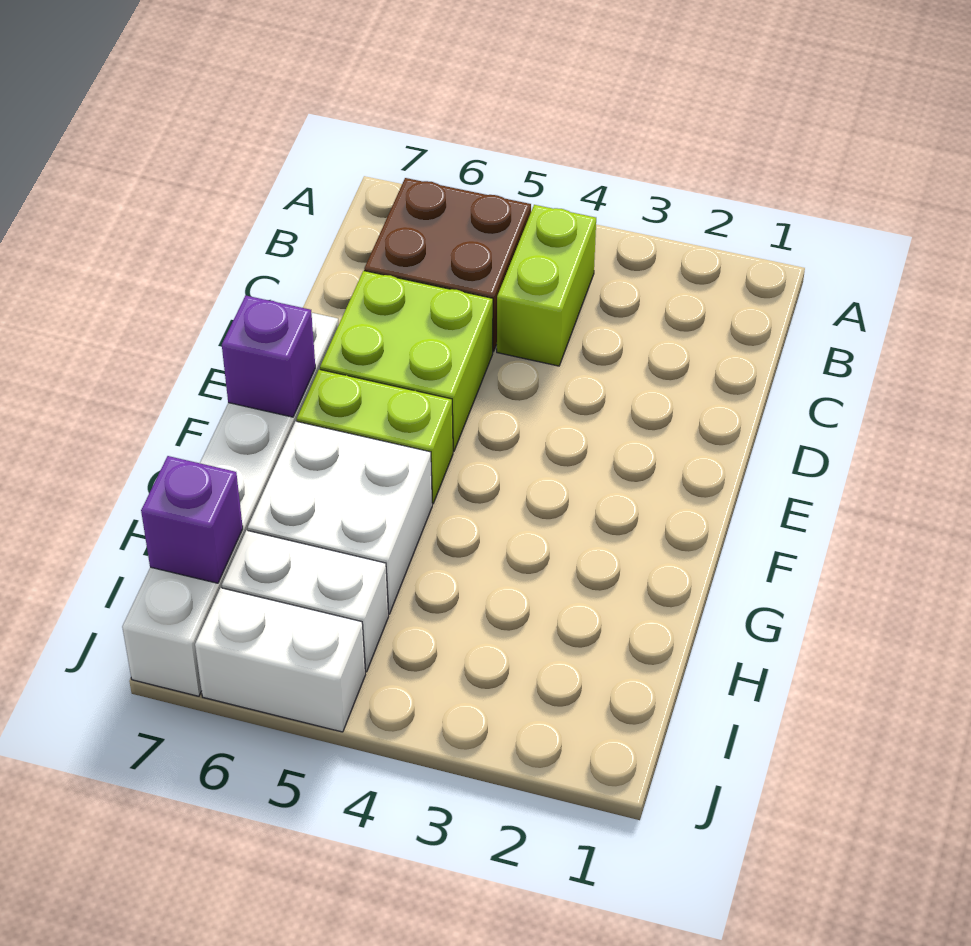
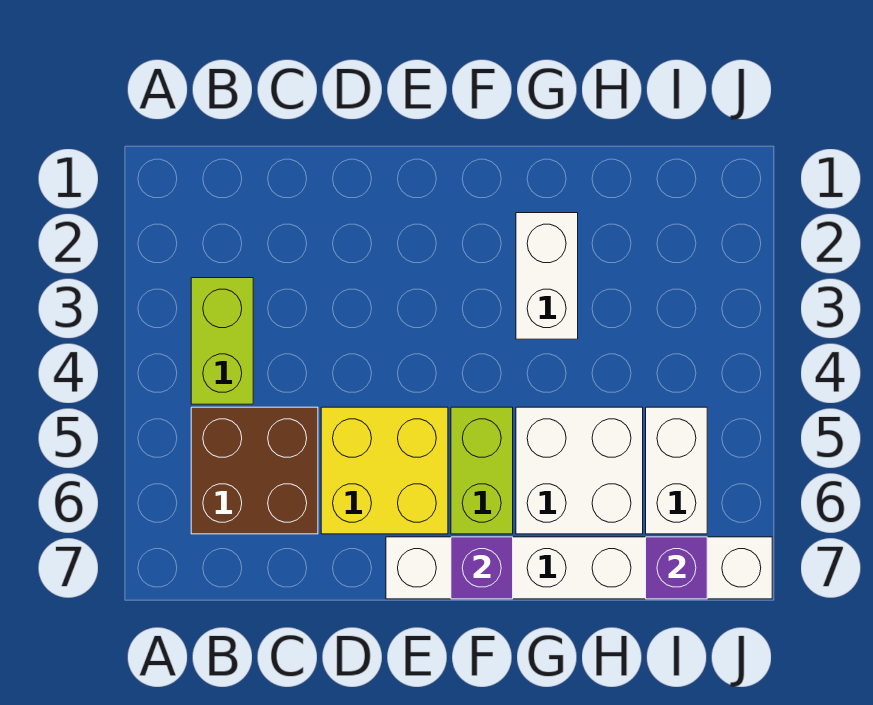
lime brick B4:C4 level 1 -> lime brick B3:B4 level 1
lime brick D5:E6 level 1 -> yellow brick D5:E6 level 1
white brick J5:J6 level 1 -> white brick G2:G3 level 1

